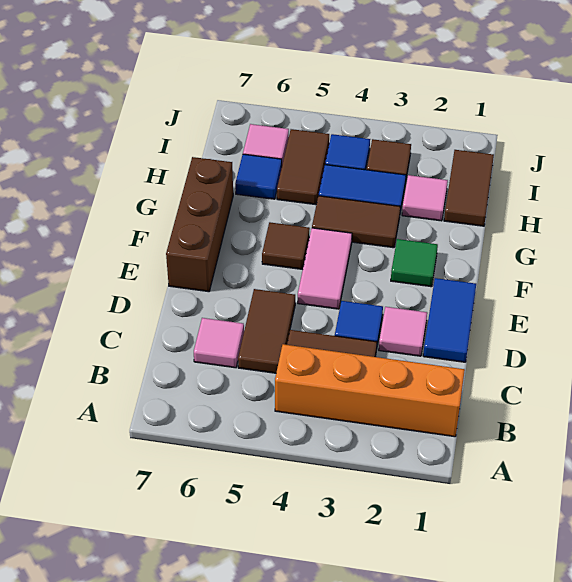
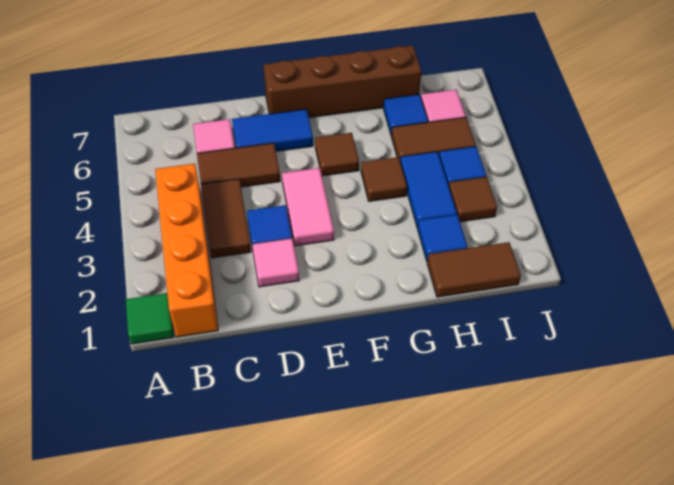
blue tile D1:E1 level 1 -> blue tile D6:E6 level 1
pink tile E4:F4 level 1 -> pink tile E3:E4 level 1
brown brick E7:G7 level 1 -> brown brick E7:H7 level 1
green tile F2 level 1 -> green tile A1 level 1
brown tile G3:G4 level 1 -> brown tile G4 level 1
pink tile H2 level 1 -> blue tile H2 level 1

